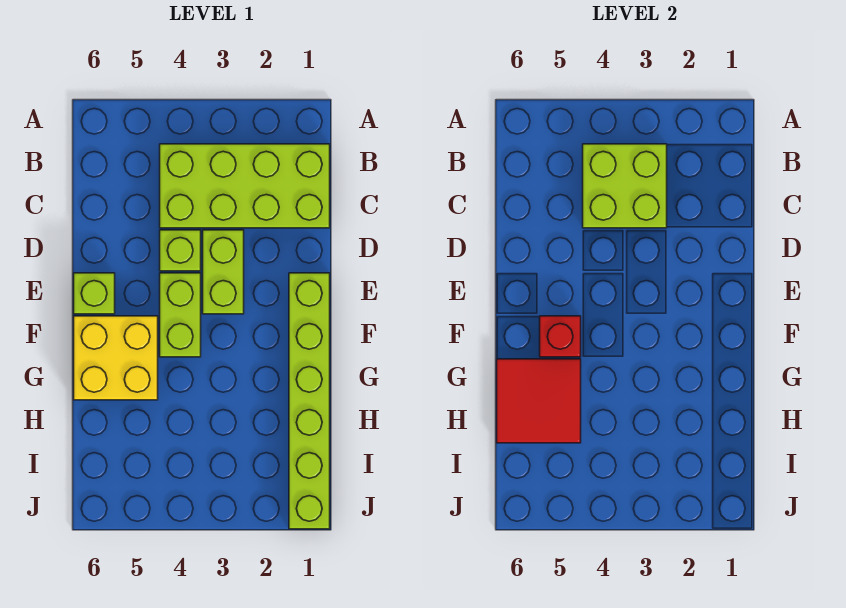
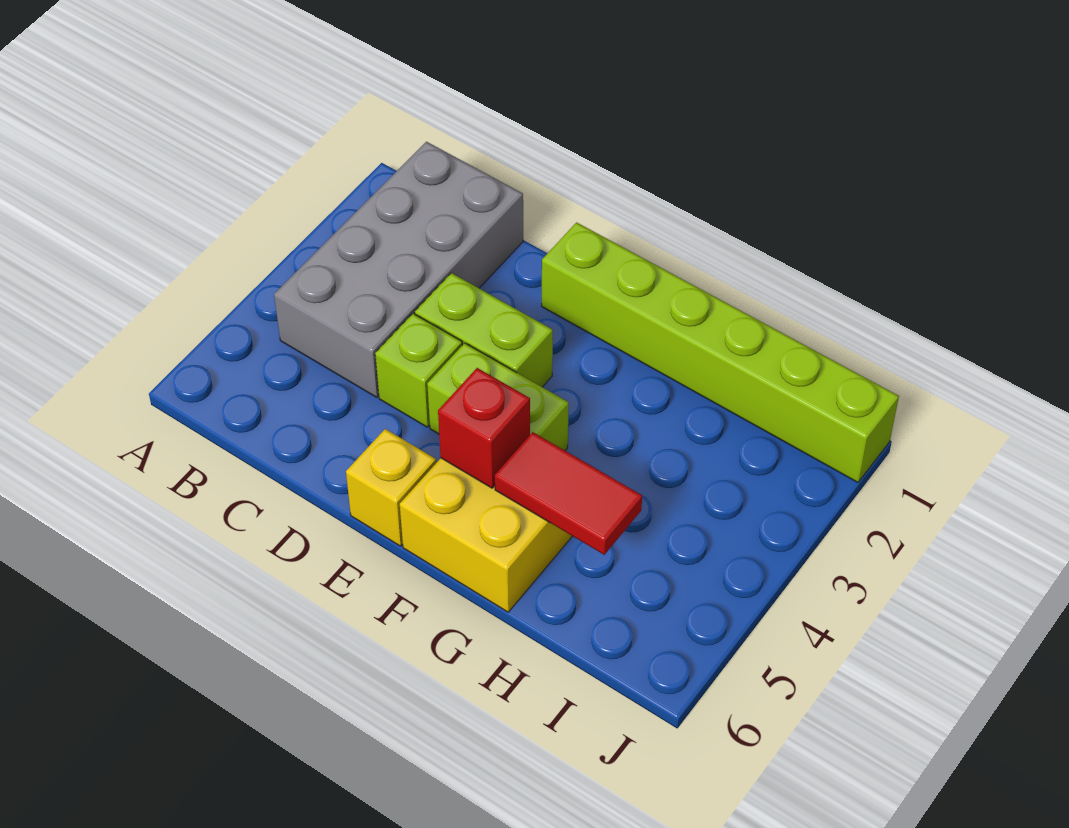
lime brick B1:C4 level 1 -> grey brick B1:C4 level 1
lime brick B3:C4 level 2 -> none
lime brick E6 level 1 -> yellow brick E6 level 1
red tile G5:H6 level 2 -> red tile G5:H5 level 2

